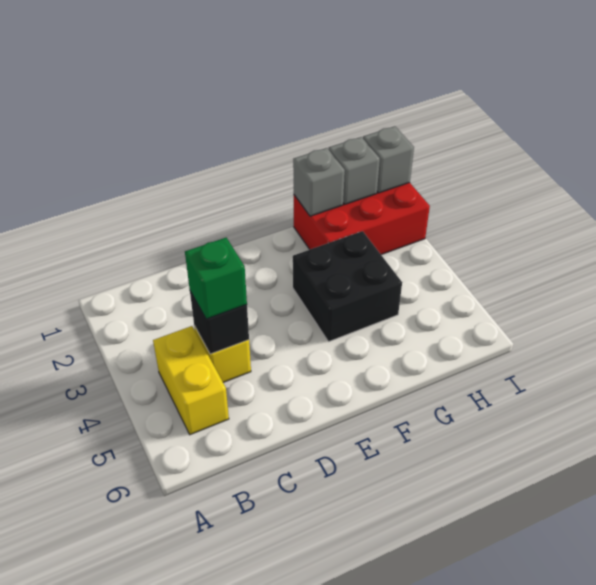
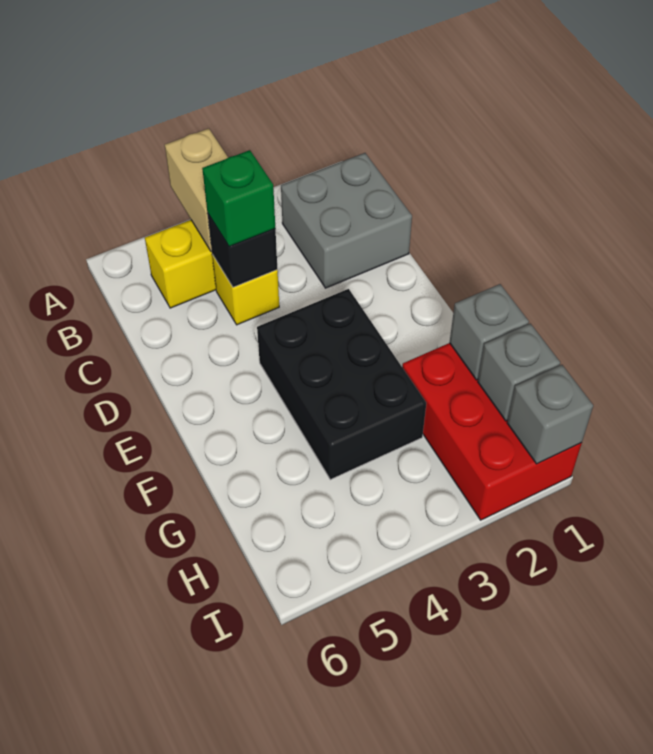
none -> tan brick A4:B4 level 2
none -> grey brick B1:C2 level 1
black brick F3:G4 level 1 -> black brick E3:G4 level 1

